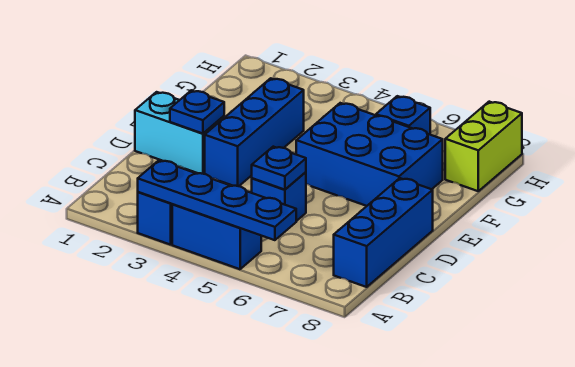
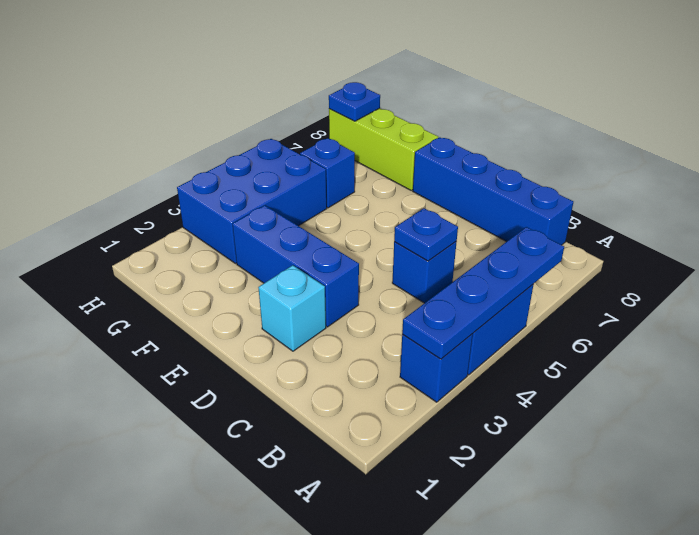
blue brick B8:D8 level 1 -> blue brick B8:E8 level 1
cyan brick D1:D2 level 1 -> cyan brick D2 level 1
blue plate D2 level 2 -> blue plate H8 level 2
blue brick E5:F7 level 1 -> blue brick G3:H5 level 1
lime brick G8:H8 level 1 -> lime brick F8:H8 level 1

